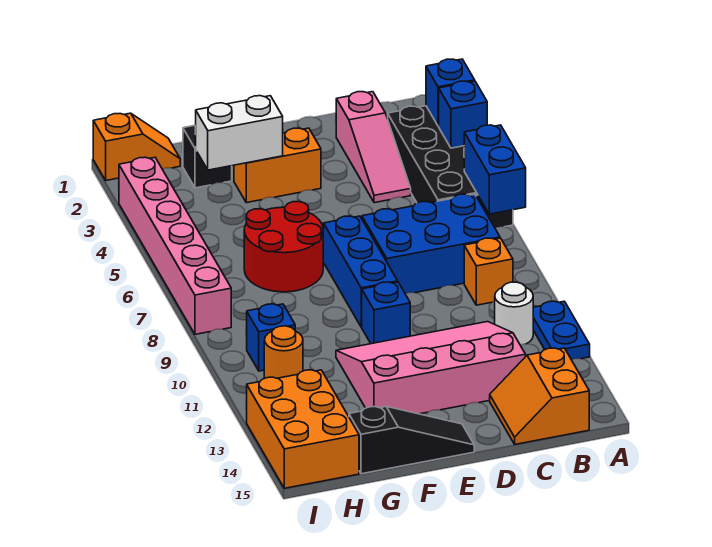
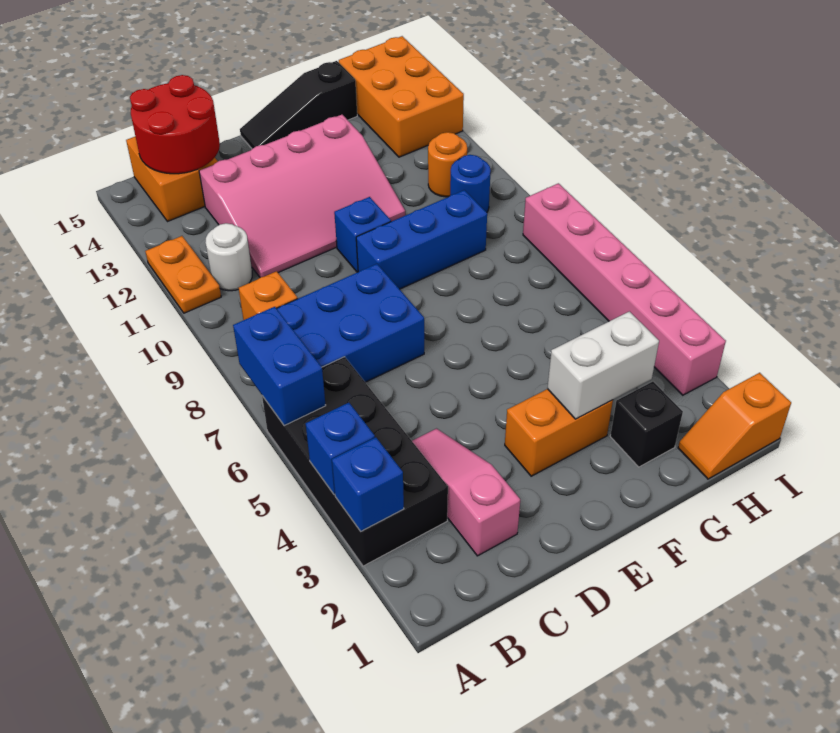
blue plate A11:A12 level 1 -> orange plate A11:A12 level 1
blue brick E7:E9 level 1 -> blue brick E9:G9 level 1
red round brick F6:G7 level 1 -> red round brick B14:C15 level 2
blue brick H10 level 1 -> blue round brick H10 level 1

